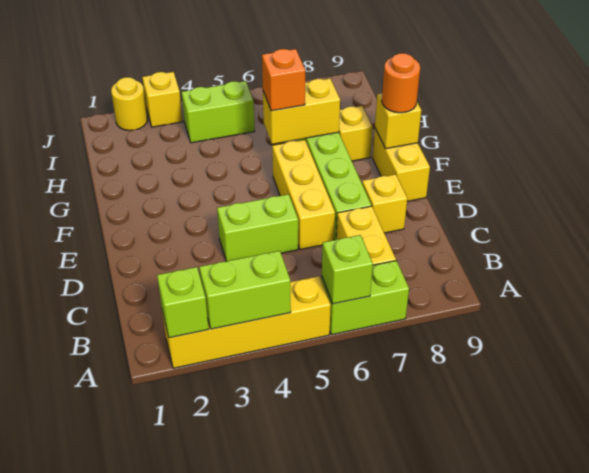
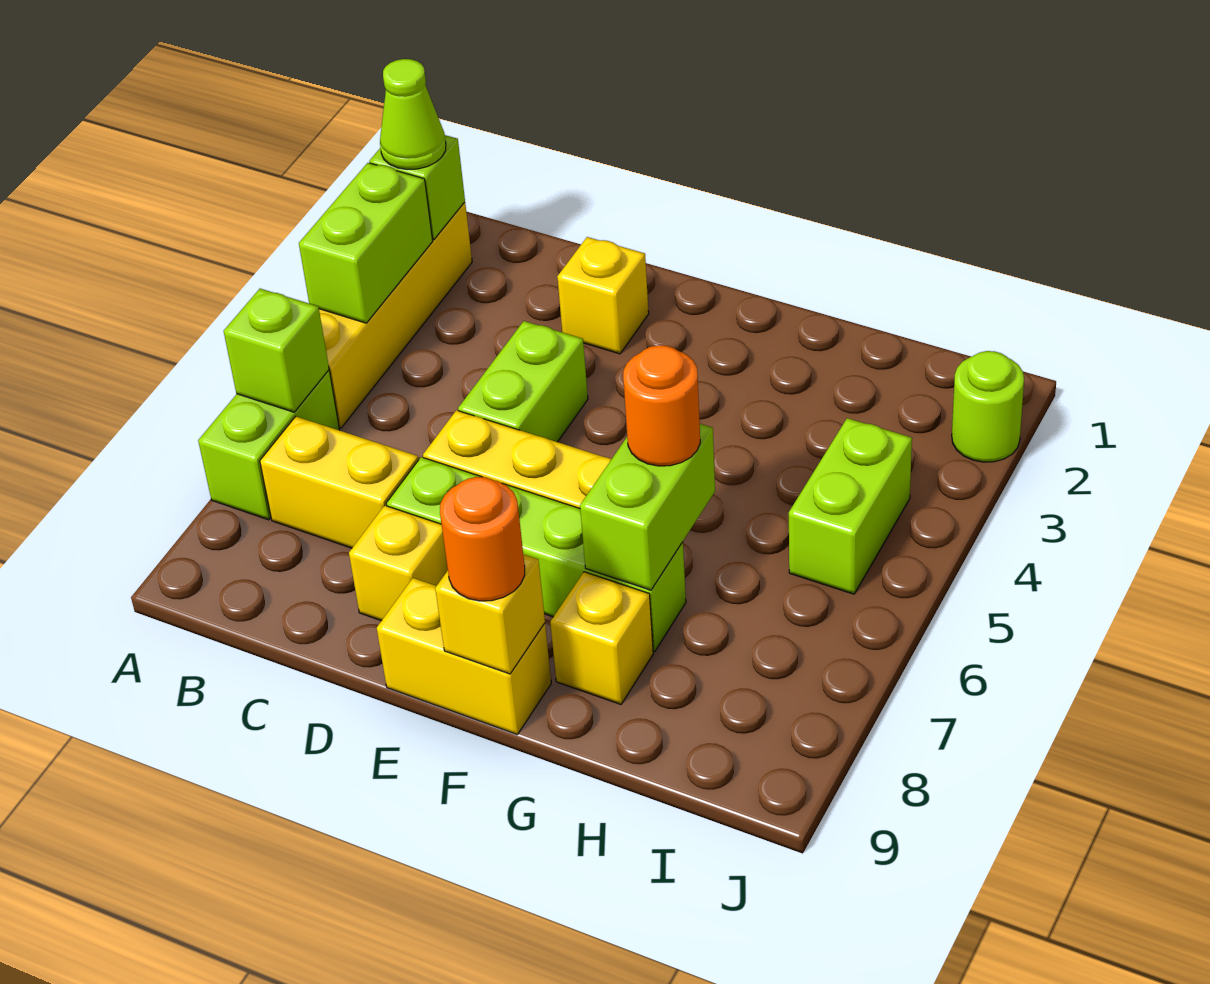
none -> lime cone A2 level 3
yellow brick G6:G7 level 2 -> lime brick G6:G7 level 2
orange brick G6 level 3 -> orange round brick G6 level 3
yellow round brick J2 level 1 -> lime round brick J2 level 1
yellow brick J3 level 1 -> yellow brick D2 level 1

